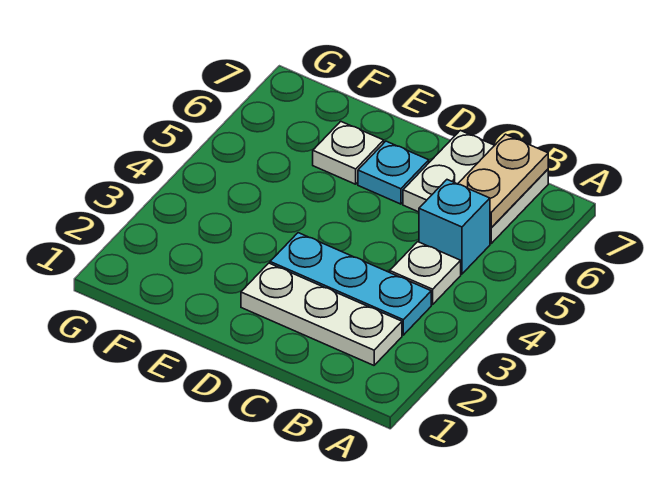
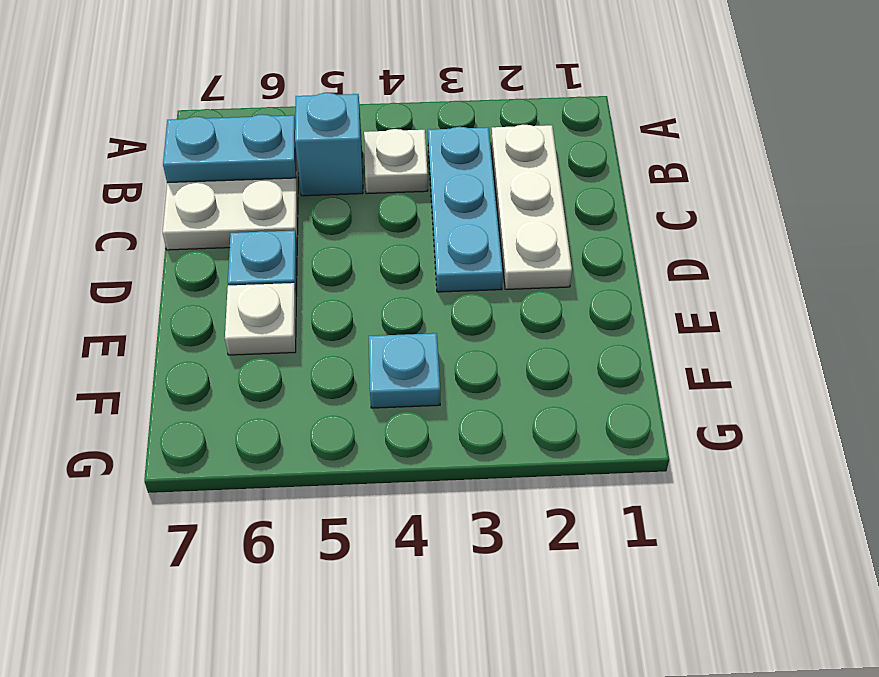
tan plate B6:B7 level 2 -> cyan plate B6:B7 level 2
none -> cyan plate F4 level 1

